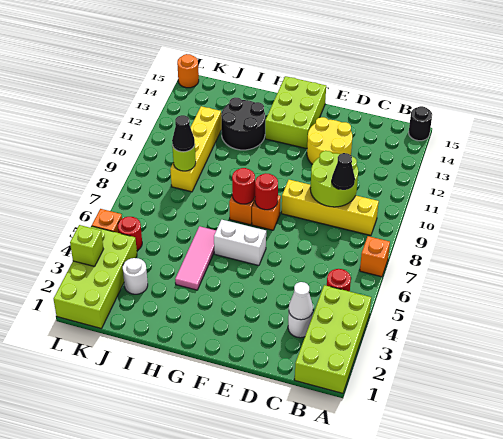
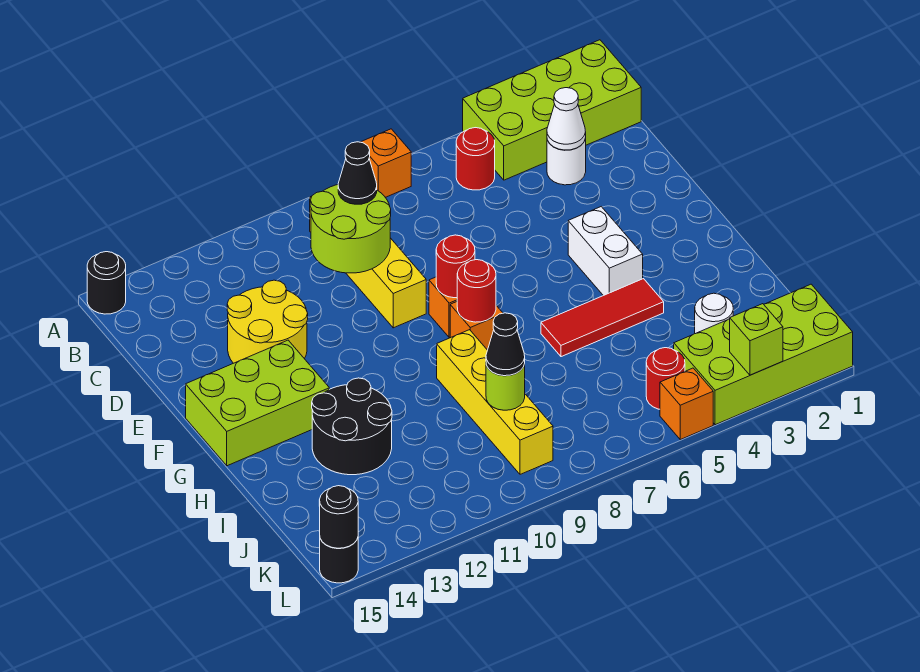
white brick F6:G6 level 1 -> white brick F4:G4 level 1
pink tile H4:H6 level 1 -> red tile H4:H6 level 1
yellow brick J9:J12 level 1 -> yellow brick H9:K9 level 1
orange round brick L15 level 1 -> black round brick L15 level 1
none -> black round brick L15 level 2

